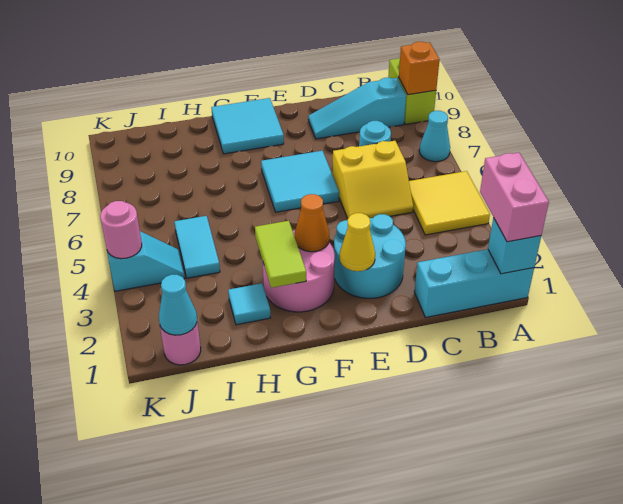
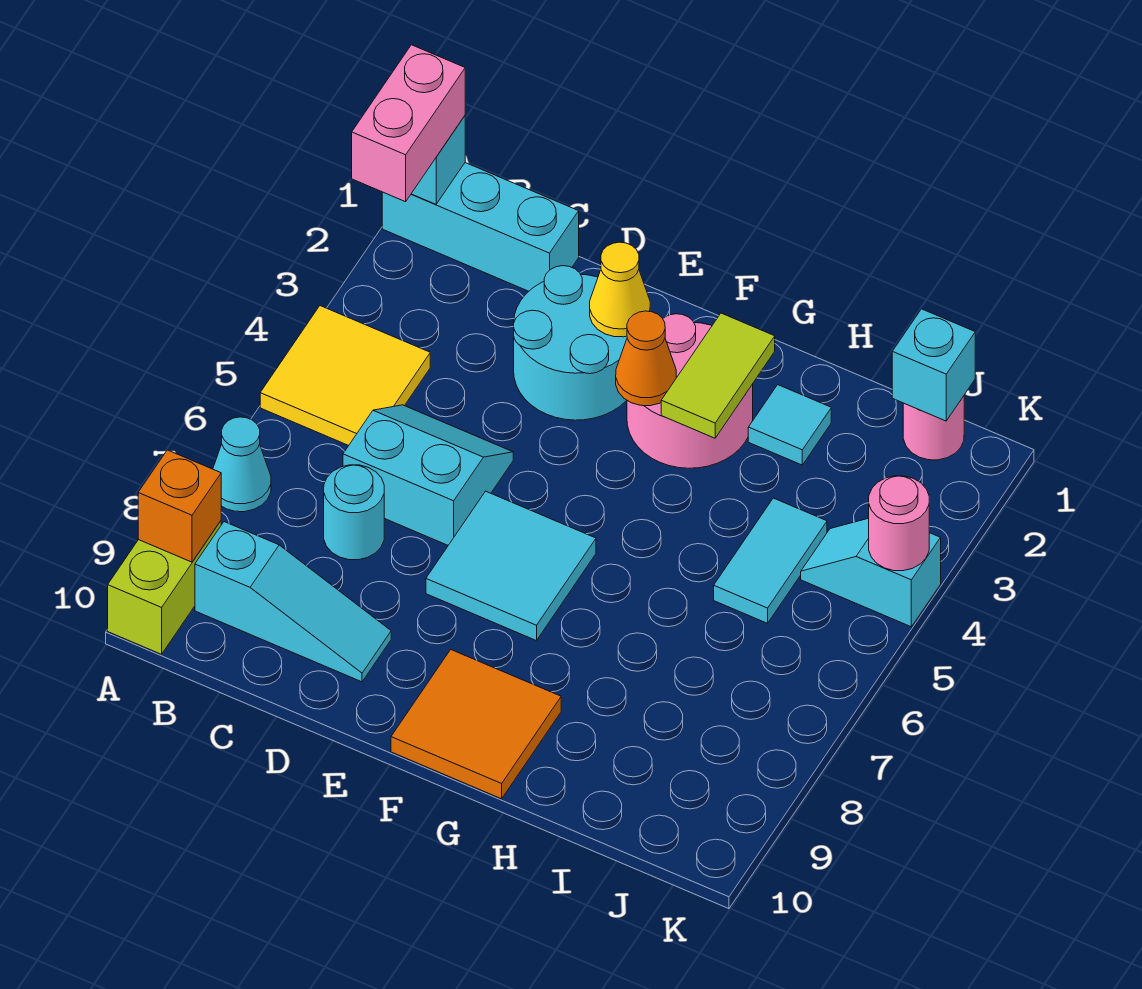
yellow slope C5:D6 level 1 top 6 -> cyan slope C5:D6 level 1 top 6
cyan tile F9:G10 level 1 -> orange tile F9:G10 level 1
cyan cone J1 level 2 -> cyan brick J1 level 2

